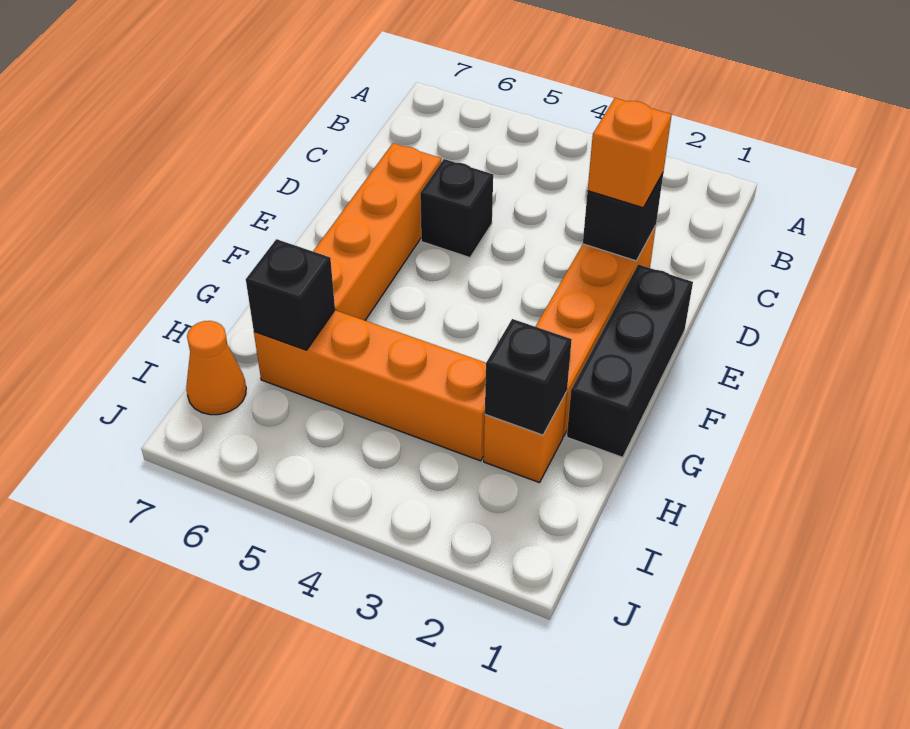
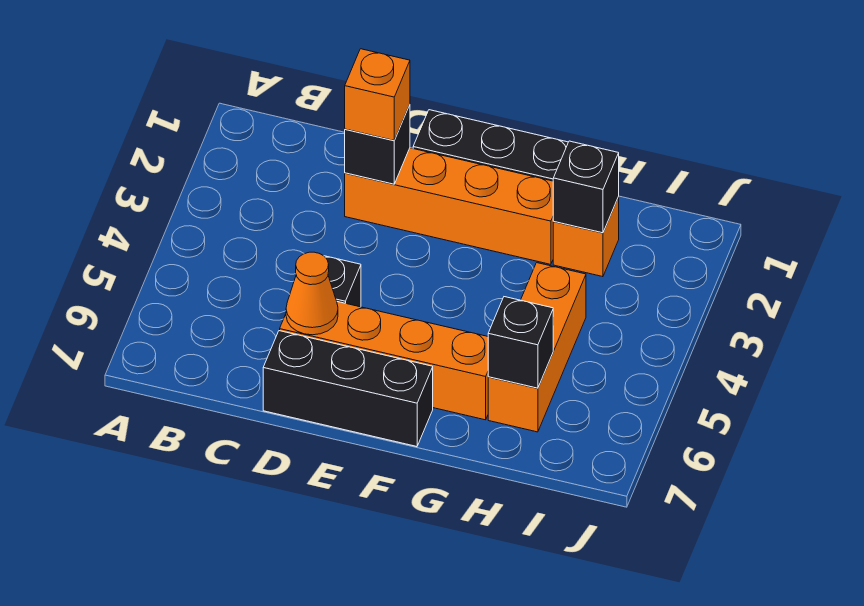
none -> black brick D7:F7 level 1
orange brick H3:H6 level 1 -> orange brick H4:H6 level 1
orange cone I7 level 1 -> orange cone D6 level 2

